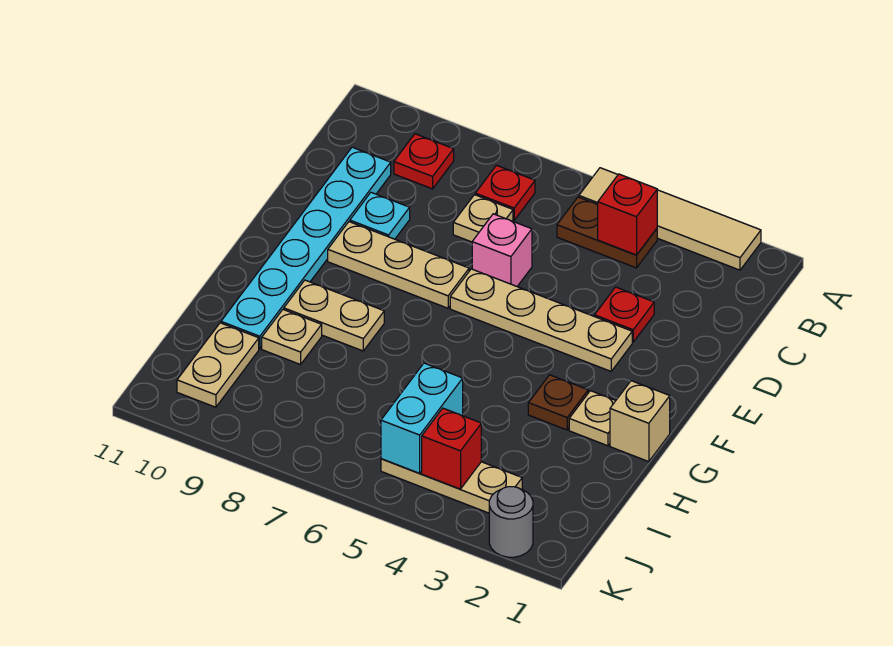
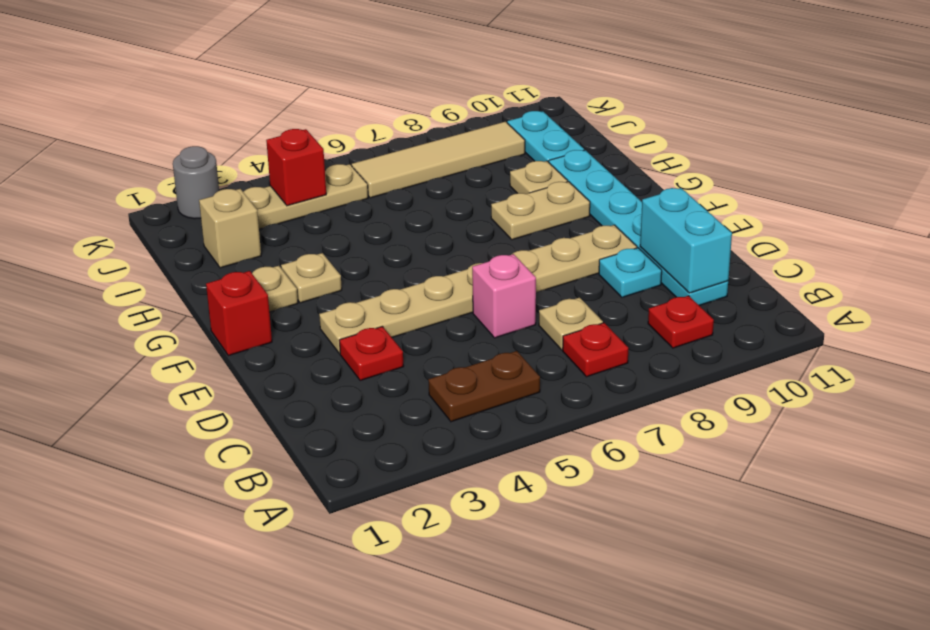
tan tile A2:A5 level 1 -> tan tile J6:J9 level 1
red brick B4 level 2 -> red brick F1 level 1
tan brick G1 level 1 -> tan brick I2 level 1
brown plate G3 level 1 -> tan plate G3 level 1
cyan brick I5:J5 level 2 -> cyan brick C10:D10 level 2
tan plate I10:J10 level 1 -> cyan plate I10:J10 level 1

